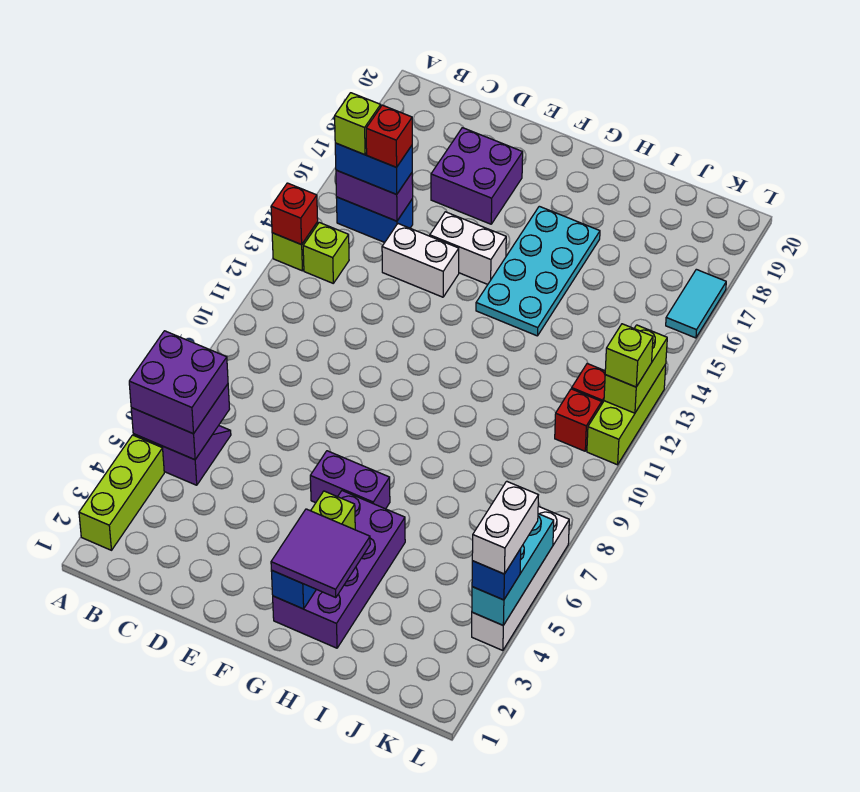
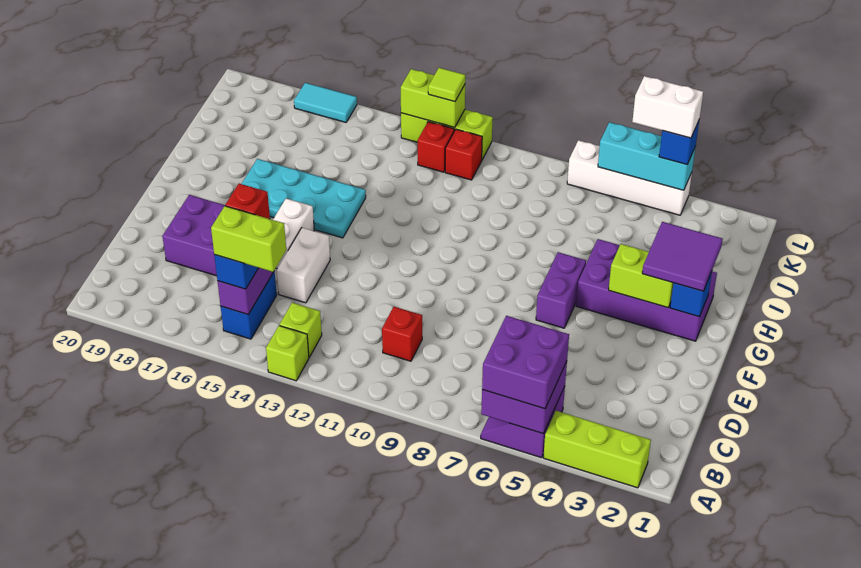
red brick A13 level 2 -> red brick C10 level 1
lime brick B15 level 4 -> lime brick B14:B15 level 4
lime brick L12 level 3 -> lime tile L12 level 3

